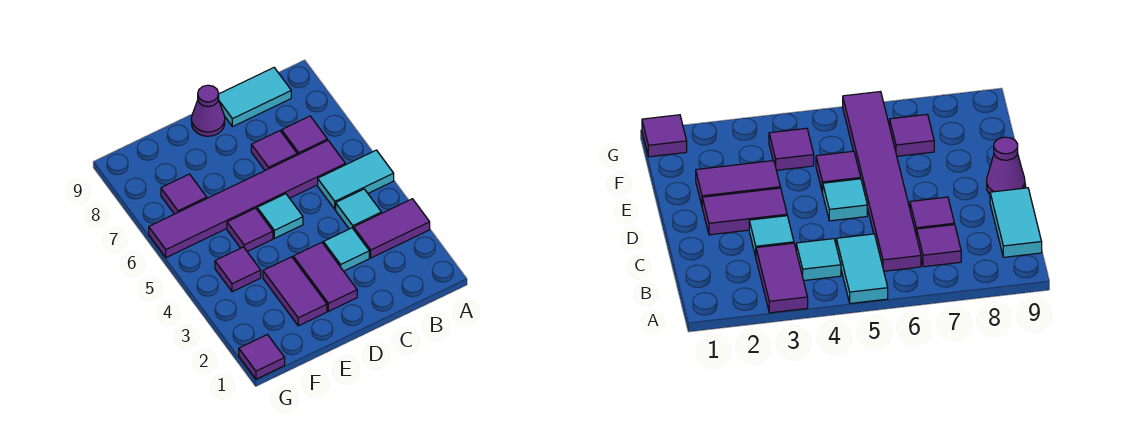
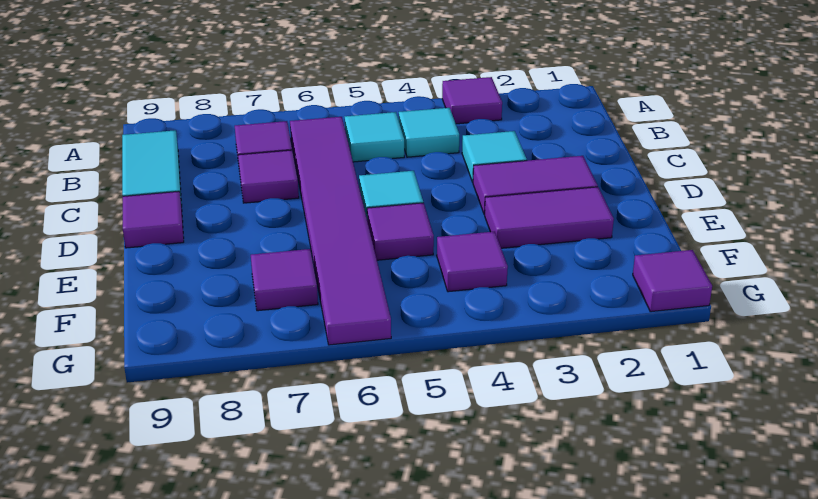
purple tile A3:B3 level 1 -> purple tile A3 level 1
cyan tile A5:B5 level 1 -> cyan tile B5 level 1
purple cone D9 level 1 -> purple tile D9 level 1

